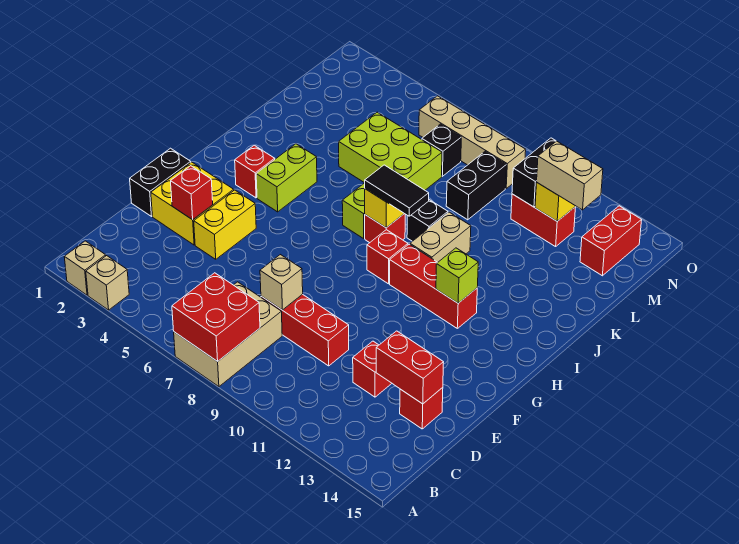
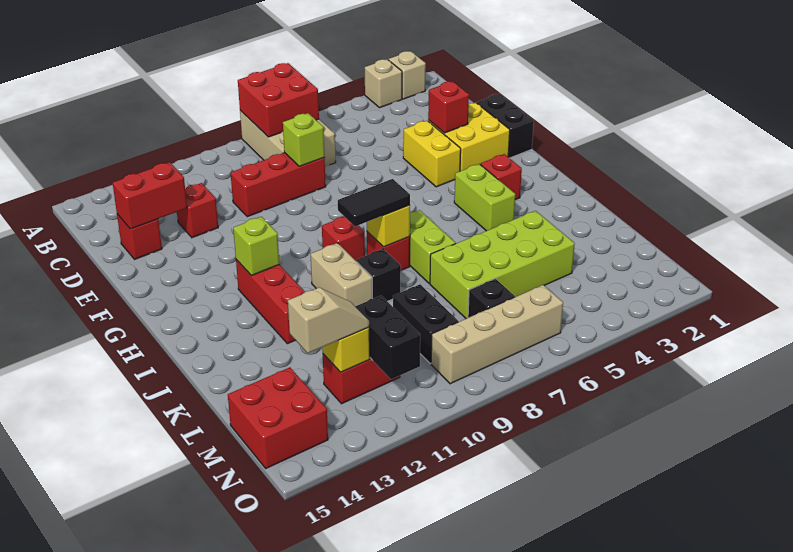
tan brick D8 level 2 -> lime brick D8 level 2
red brick H10:H12 level 1 -> red brick H12:J12 level 1
lime brick K5:L7 level 1 -> lime brick K4:L7 level 1
tan brick M12:M13 level 3 -> tan slope M12:M13 level 3 top 13
red brick M14:N14 level 1 -> red brick M14:N15 level 1

